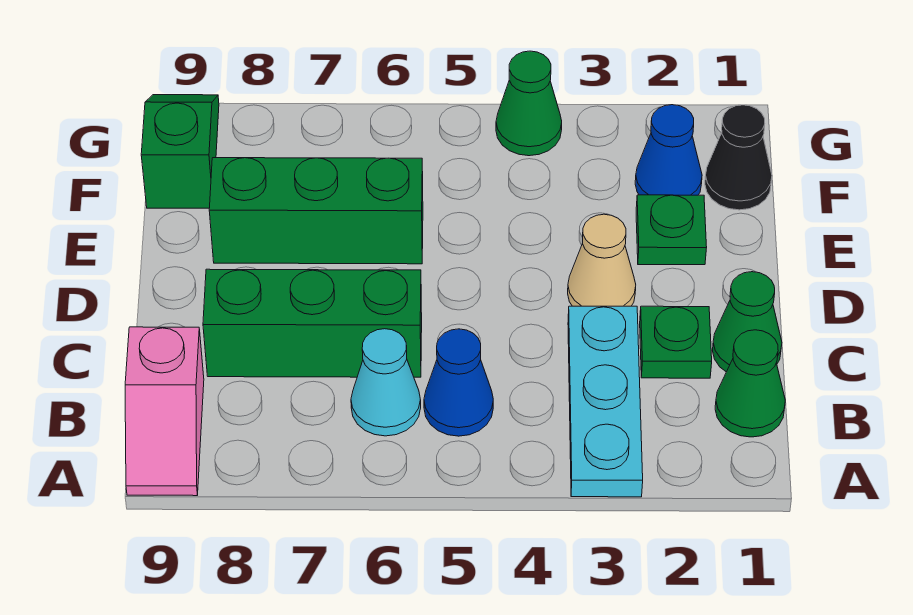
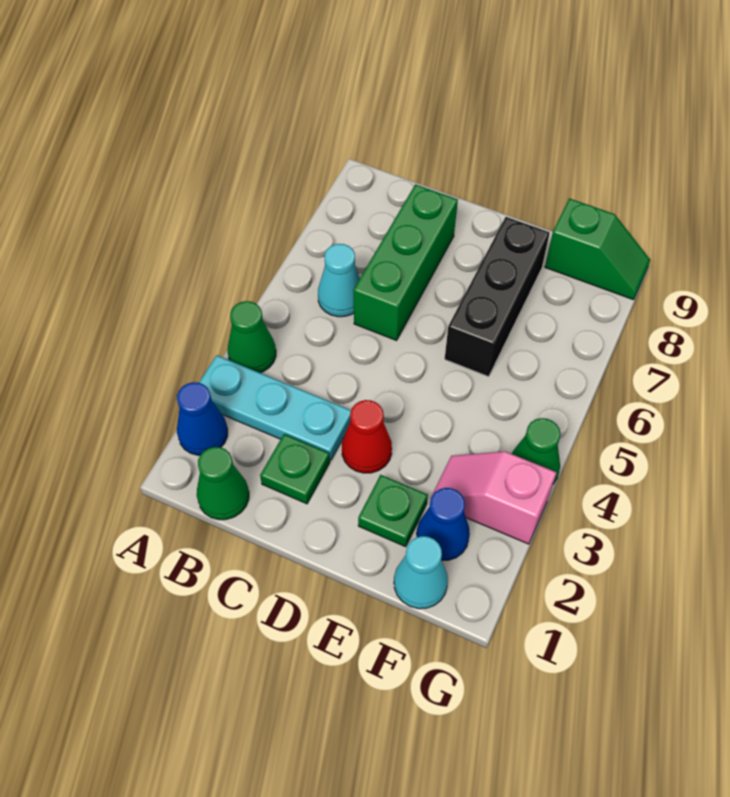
pink slope A9:B9 level 1 top B -> pink slope F3:G3 level 1 top G
blue cone B5 level 1 -> blue cone A2 level 1
green cone C1 level 1 -> green cone A4 level 1
tan cone D3 level 1 -> red cone D3 level 1
green brick E6:E8 level 1 -> black brick E6:E8 level 1
black cone F1 level 1 -> cyan cone F1 level 1

